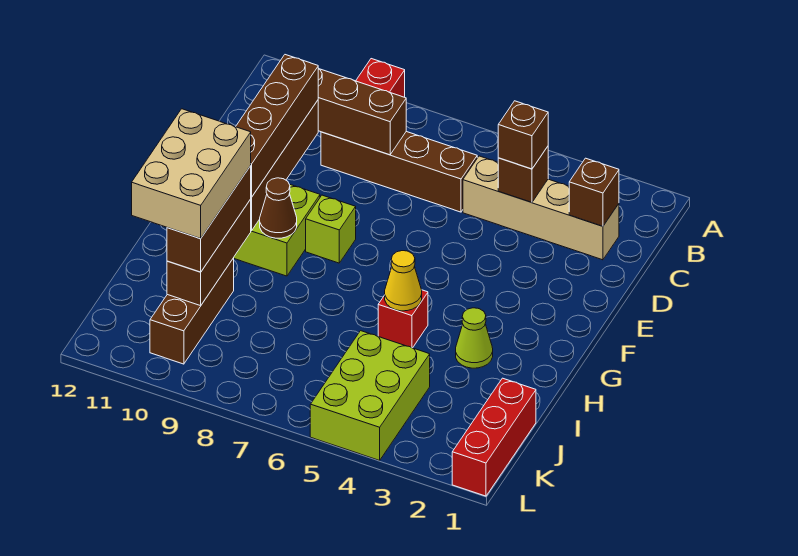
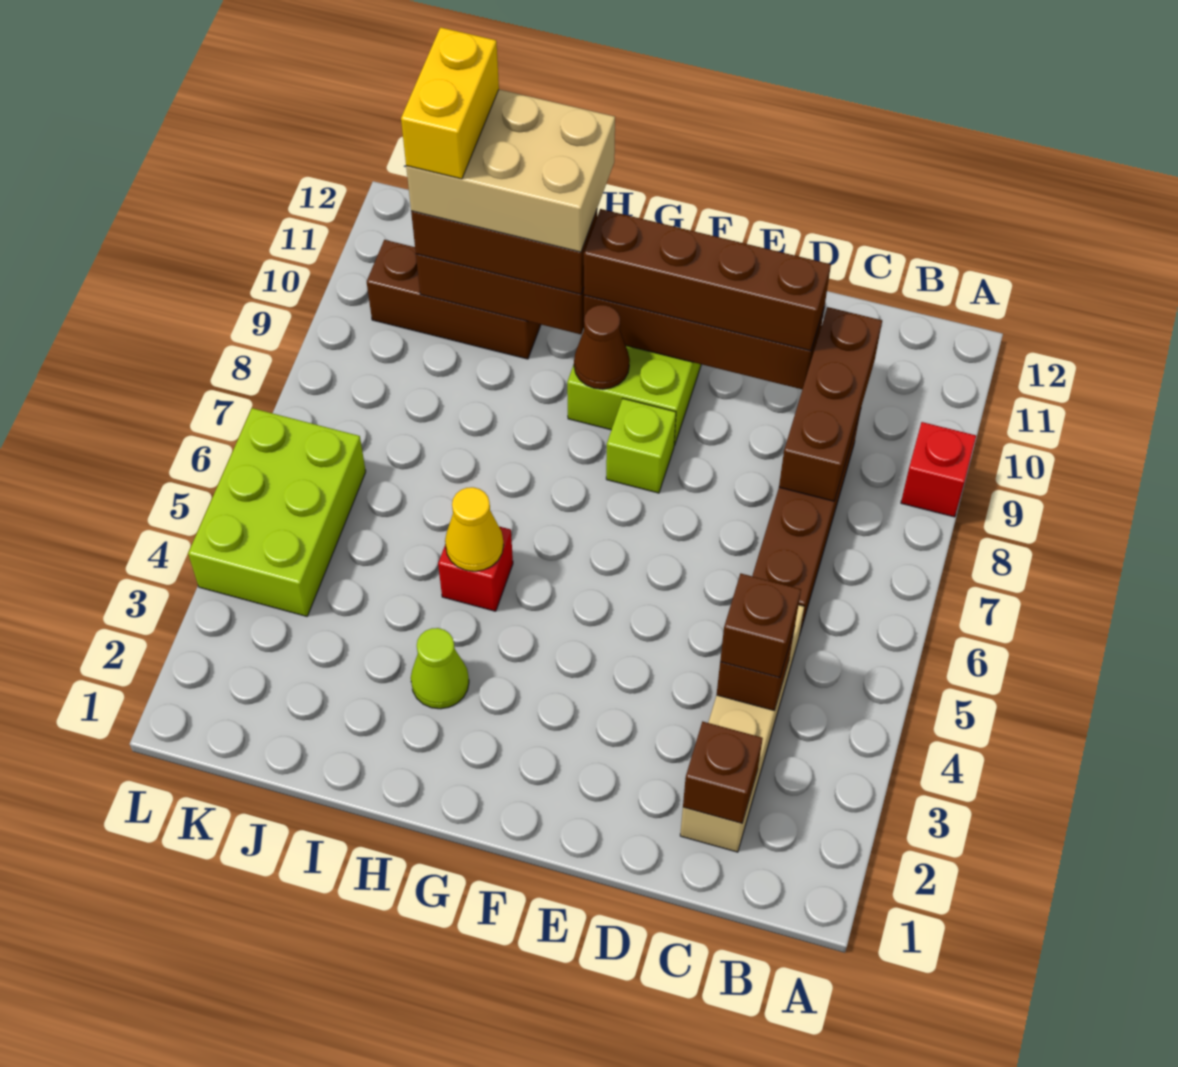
red brick J1:L1 level 1 -> none
lime brick J4:L5 level 1 -> lime brick K4:L6 level 1
none -> yellow brick J10:J11 level 5

